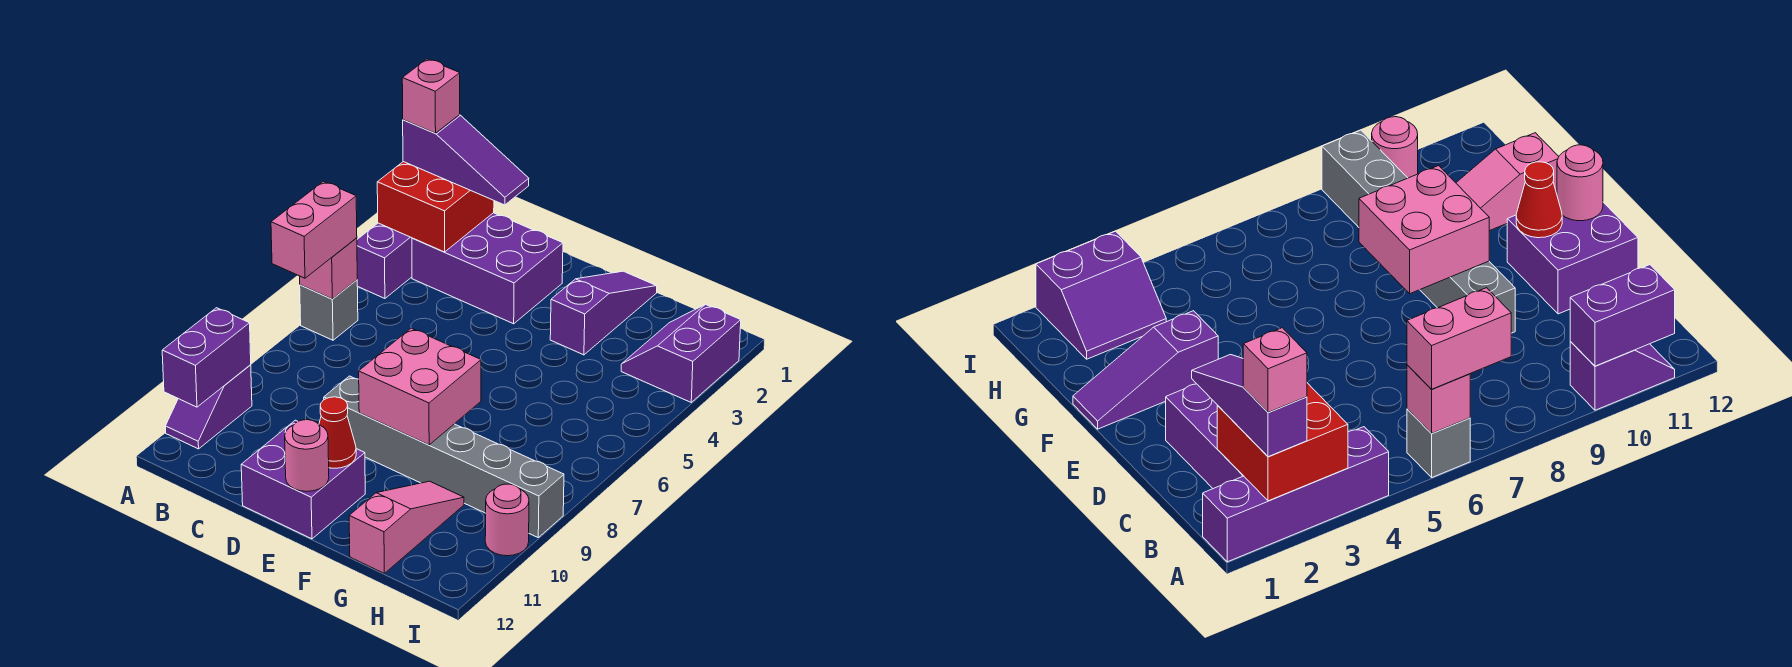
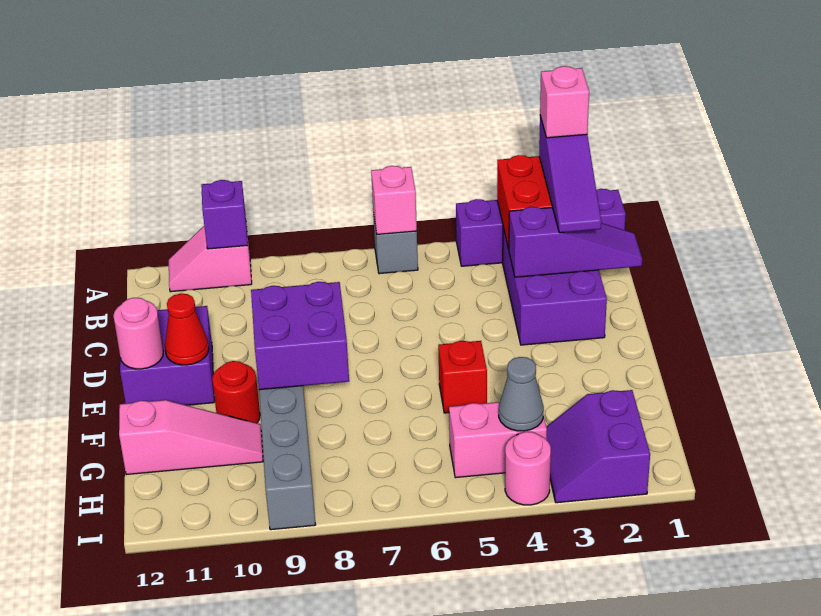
pink brick A6:A7 level 3 -> pink brick H4:H5 level 1
purple slope A10:A11 level 1 top 10 -> pink slope A10:A11 level 1 top 10
purple brick A10:A11 level 2 -> purple brick A10 level 2
pink brick E8:F9 level 2 -> purple brick E8:F9 level 2
purple slope F1:F3 level 1 top 3 -> purple slope C1:C3 level 2 top 3
none -> red brick F5 level 1
none -> red round brick F10 level 1
purple slope H2:I3 level 1 top I -> purple slope H2:I3 level 1 top 2
none -> grey cone H4 level 2
pink round brick I10 level 1 -> pink round brick I4 level 1

